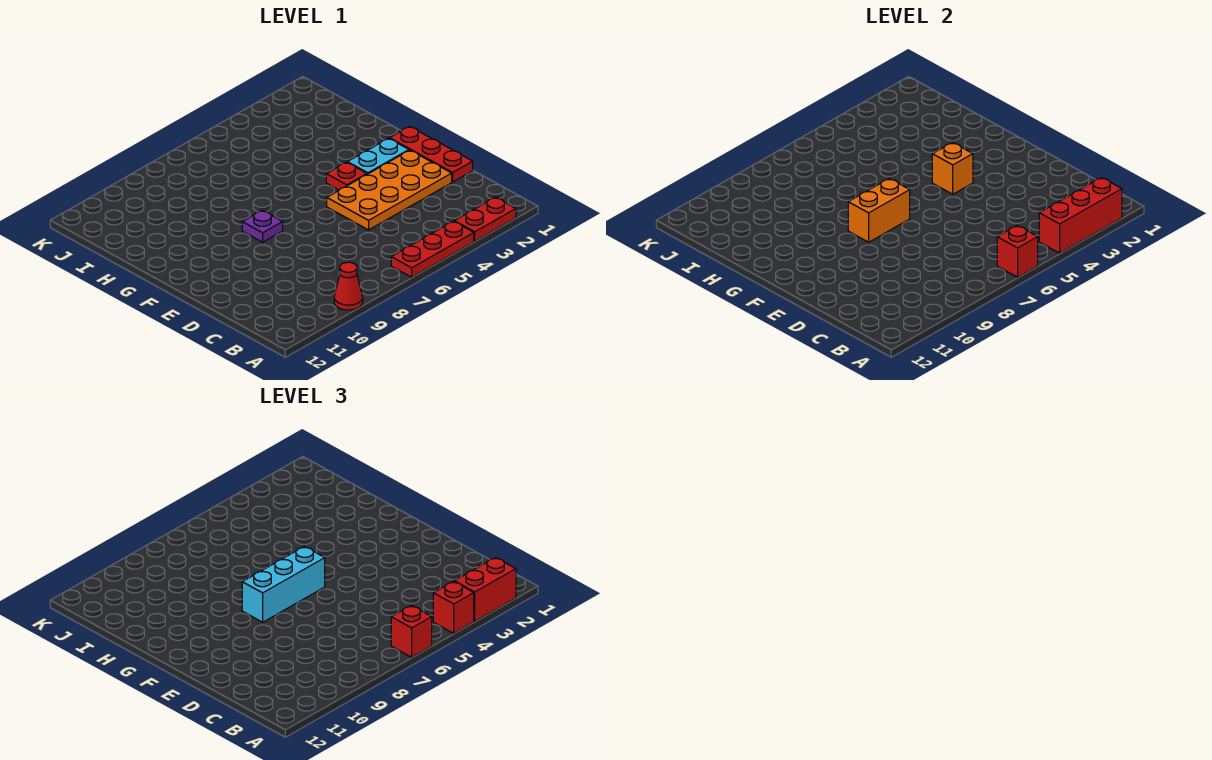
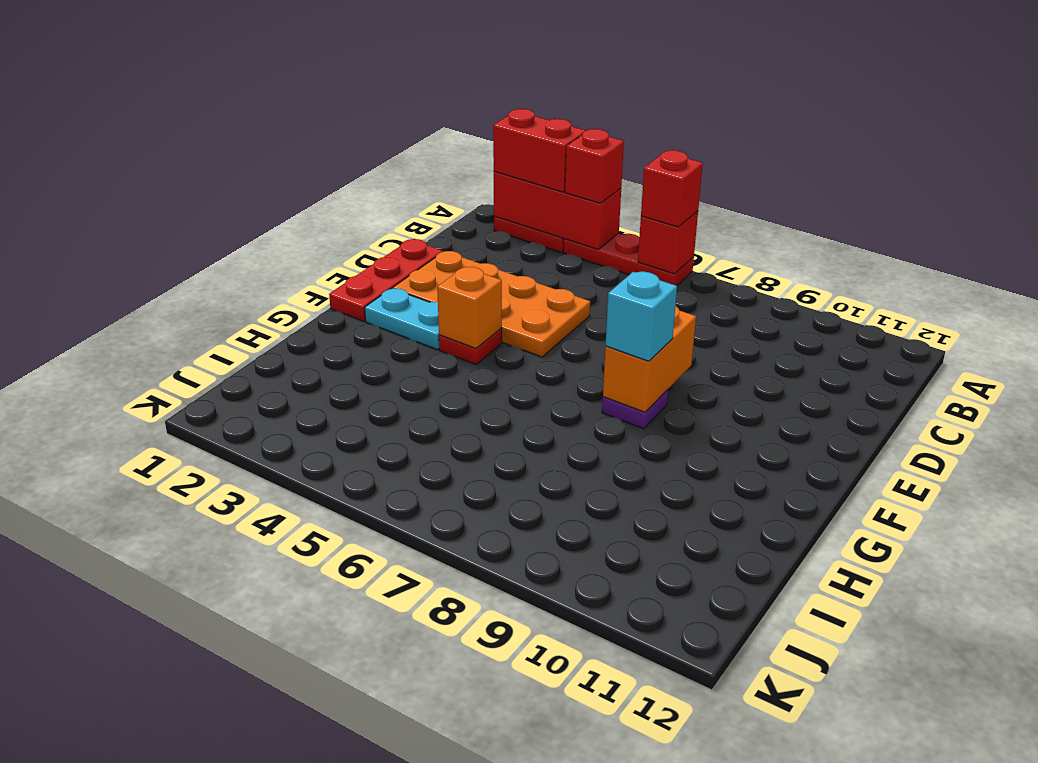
red cone A9 level 1 -> none
cyan brick F6:F8 level 3 -> cyan brick F8 level 3
orange brick F7:F8 level 2 -> orange brick E8:F8 level 2

